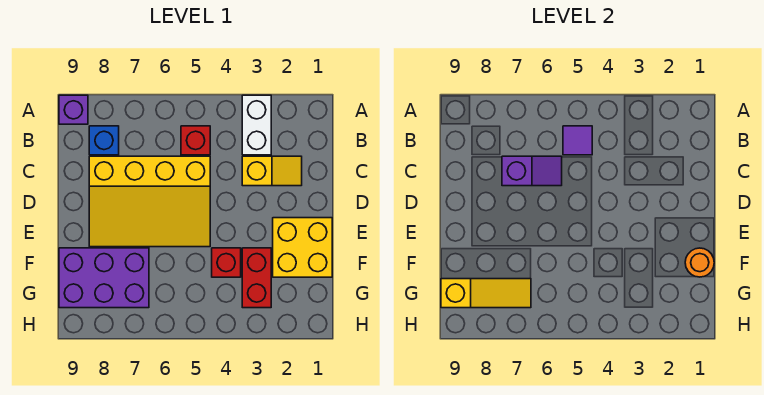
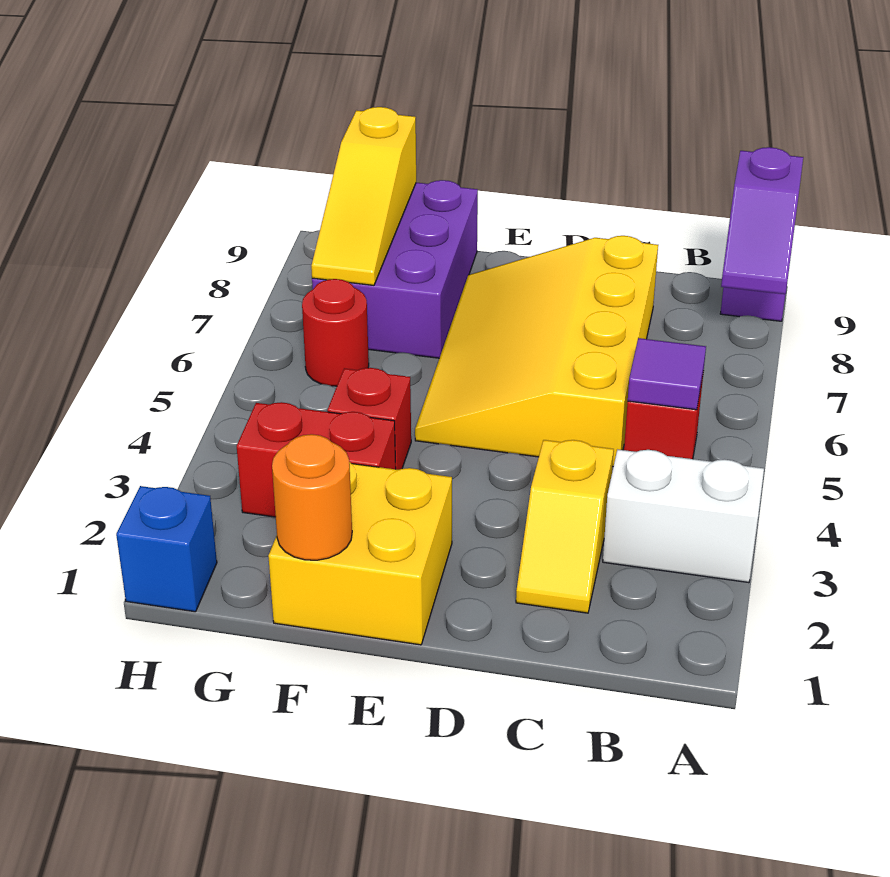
blue brick B8 level 1 -> blue brick H1 level 1
purple slope C6:C7 level 2 top 7 -> purple slope A8:A9 level 2 top 9
none -> red round brick G6 level 1

